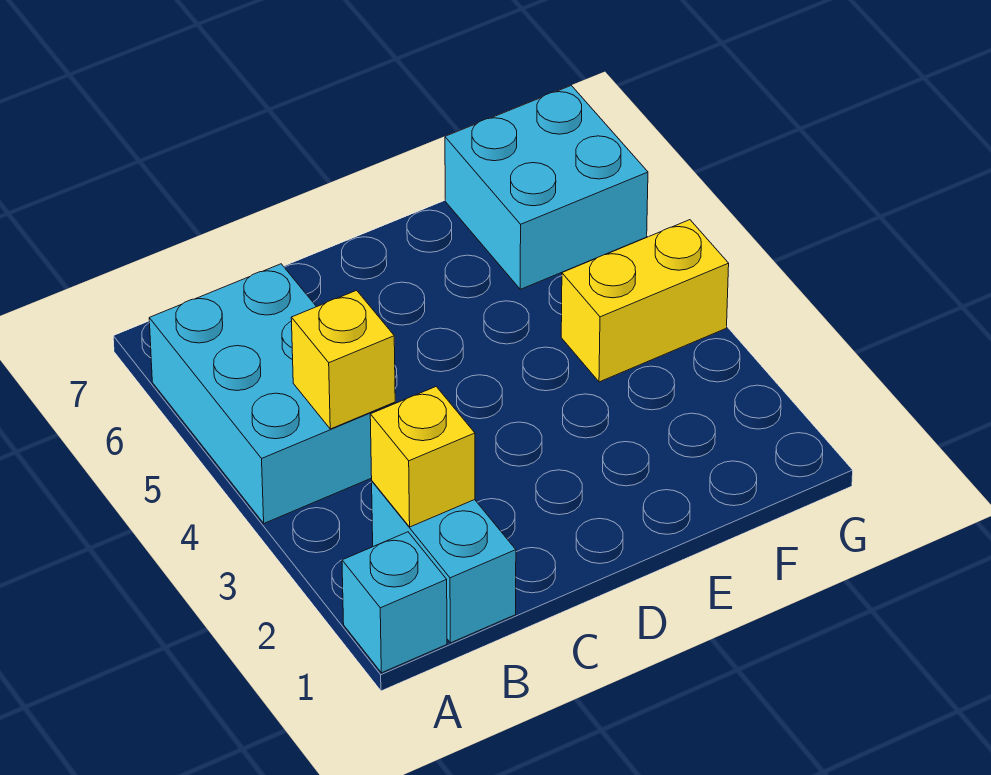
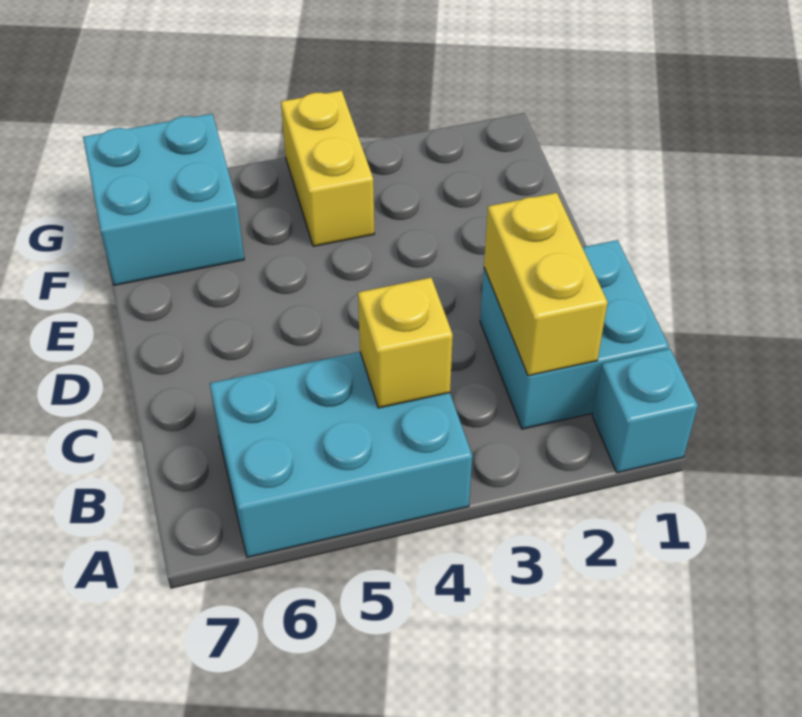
cyan brick B1:B2 level 1 -> cyan brick B1:C2 level 1
yellow brick B2 level 2 -> yellow brick B2:C2 level 2

